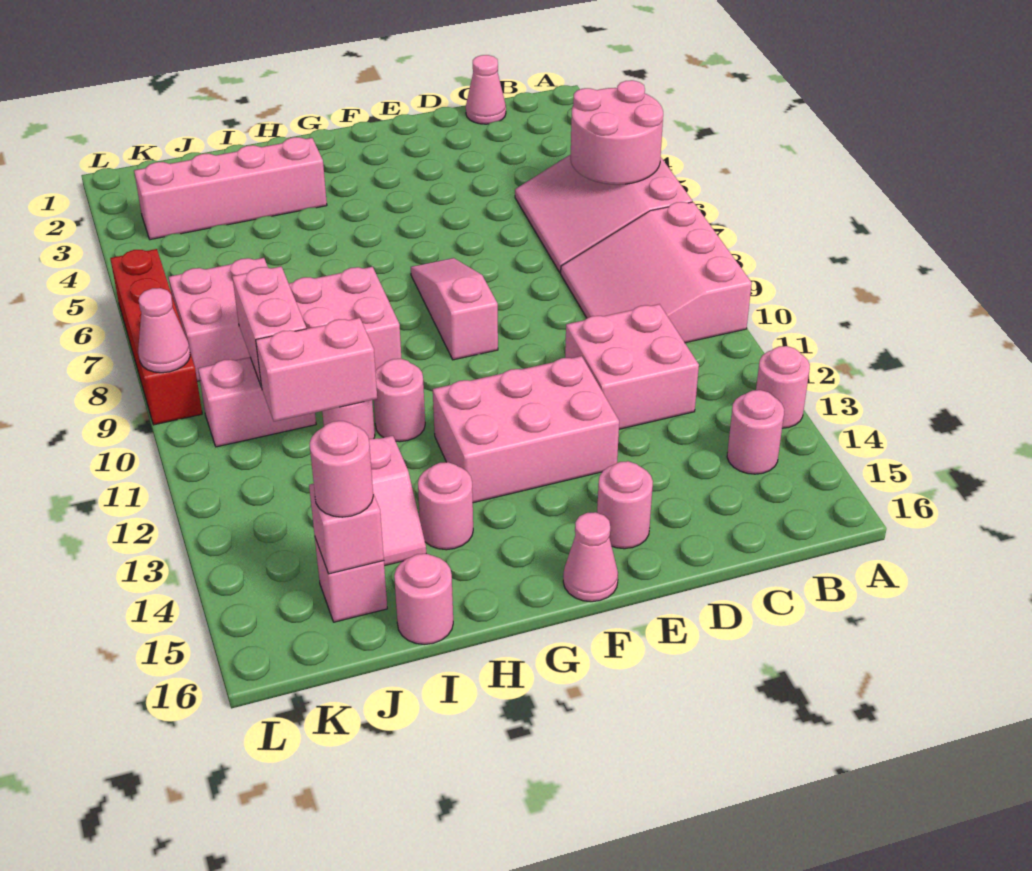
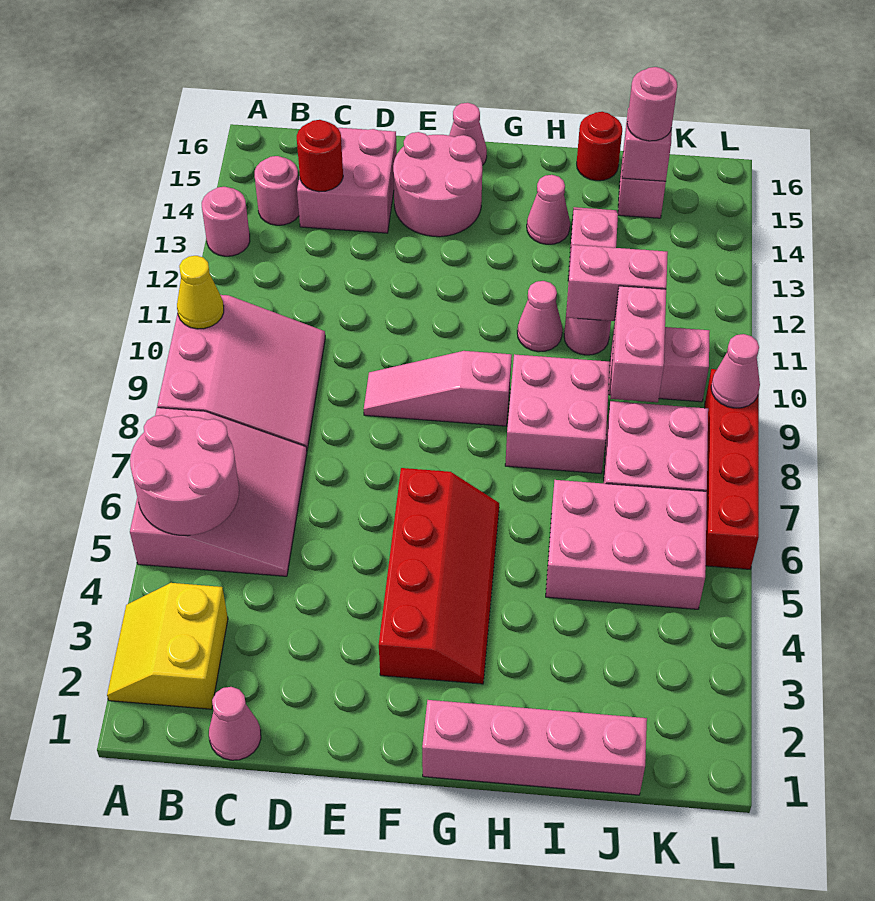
none -> yellow slope A2:B3 level 1 top B
none -> yellow cone A10 level 2
pink brick C11:D12 level 1 -> pink brick C14:D15 level 1
none -> red round brick C14 level 2
pink brick E12:G13 level 1 -> pink brick I5:K6 level 1
pink round brick E15 level 1 -> pink round brick E14:F15 level 1
none -> red slope F3:G6 level 1 top F
pink slope F7:F9 level 1 top 9 -> pink slope E9:G9 level 1 top G
pink brick H3:K3 level 1 -> pink brick G1:J1 level 1
pink round brick H11 level 1 -> pink cone H11 level 1
pink round brick H14 level 1 -> pink cone H14 level 1
pink round brick I16 level 1 -> red round brick I16 level 1

